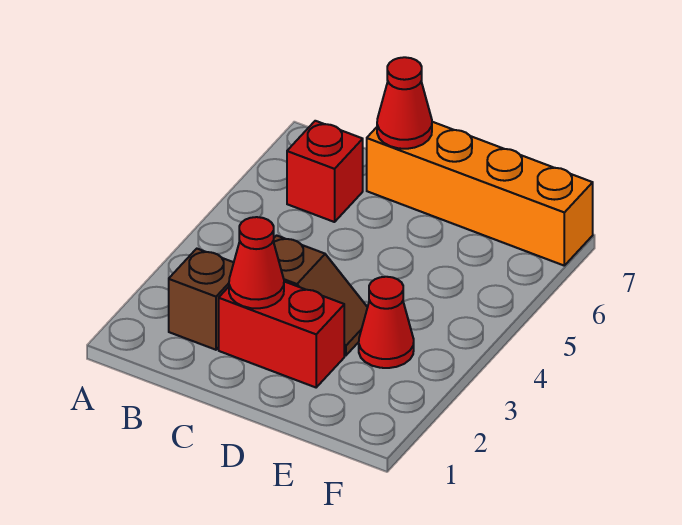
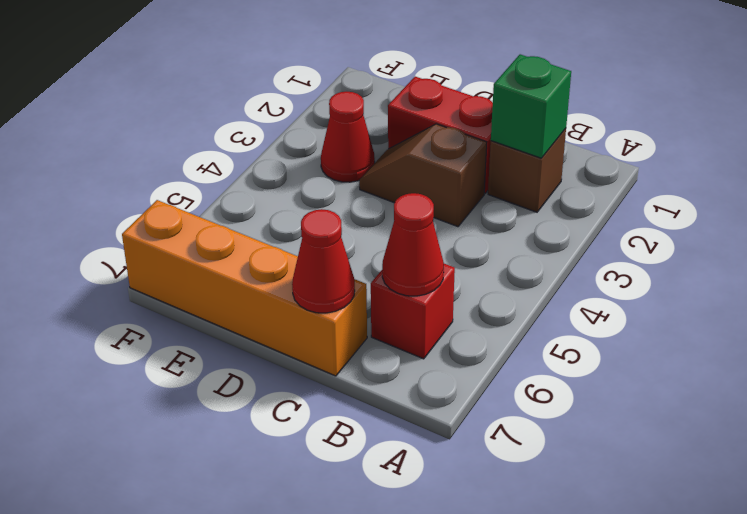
none -> green brick B2 level 2
red cone C2 level 2 -> red cone B6 level 2

